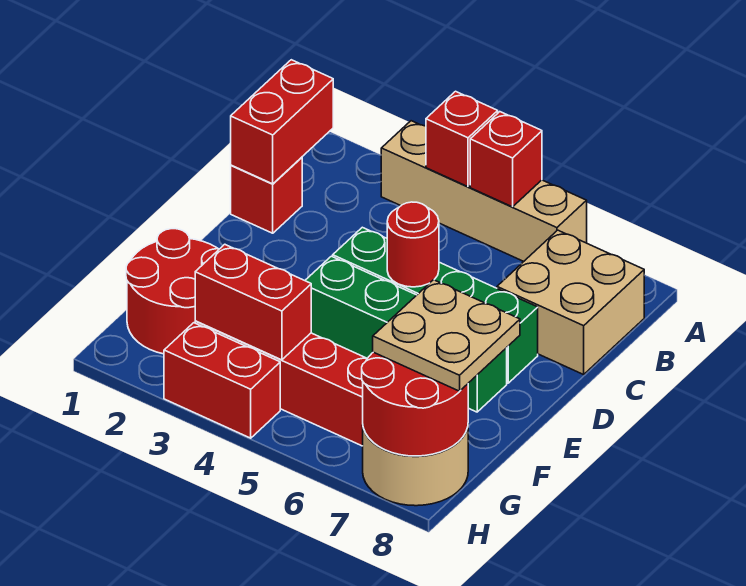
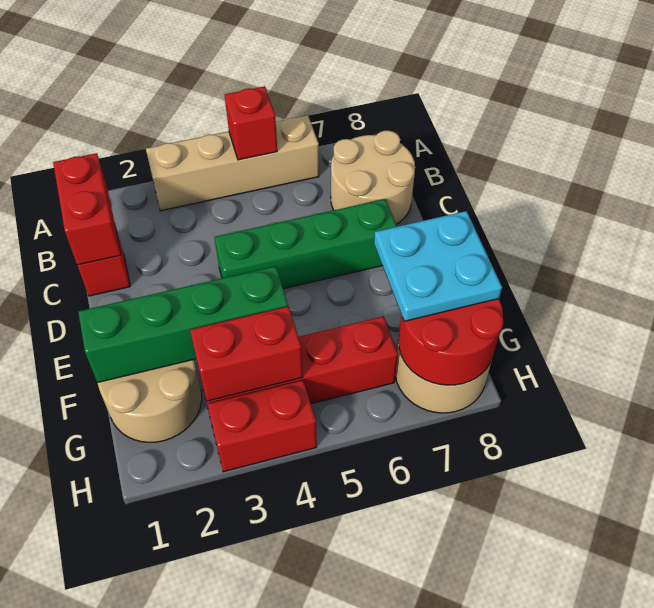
red brick A4 level 2 -> none
tan brick B7:C8 level 1 -> tan round brick B7:C8 level 1
red round brick D5 level 2 -> none
green brick E4:E7 level 1 -> green brick F1:F4 level 2
red round brick F1:G2 level 1 -> tan round brick F1:G2 level 1
tan plate F7:G8 level 3 -> cyan plate F7:G8 level 3

